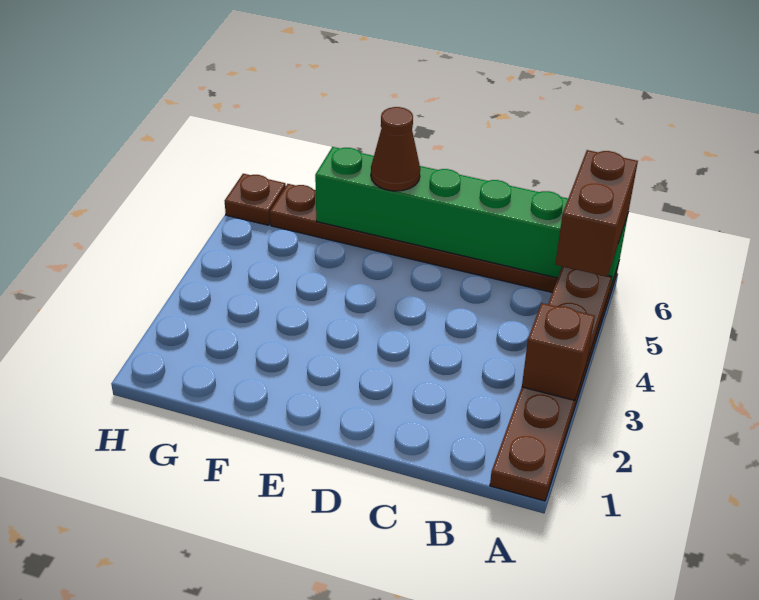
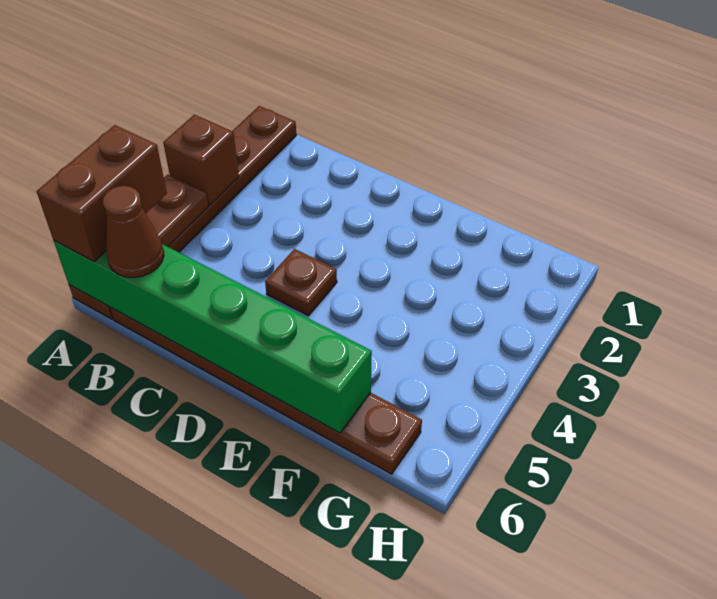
brown cone E6 level 3 -> brown cone B6 level 3
brown plate H6 level 1 -> brown plate D4 level 1

